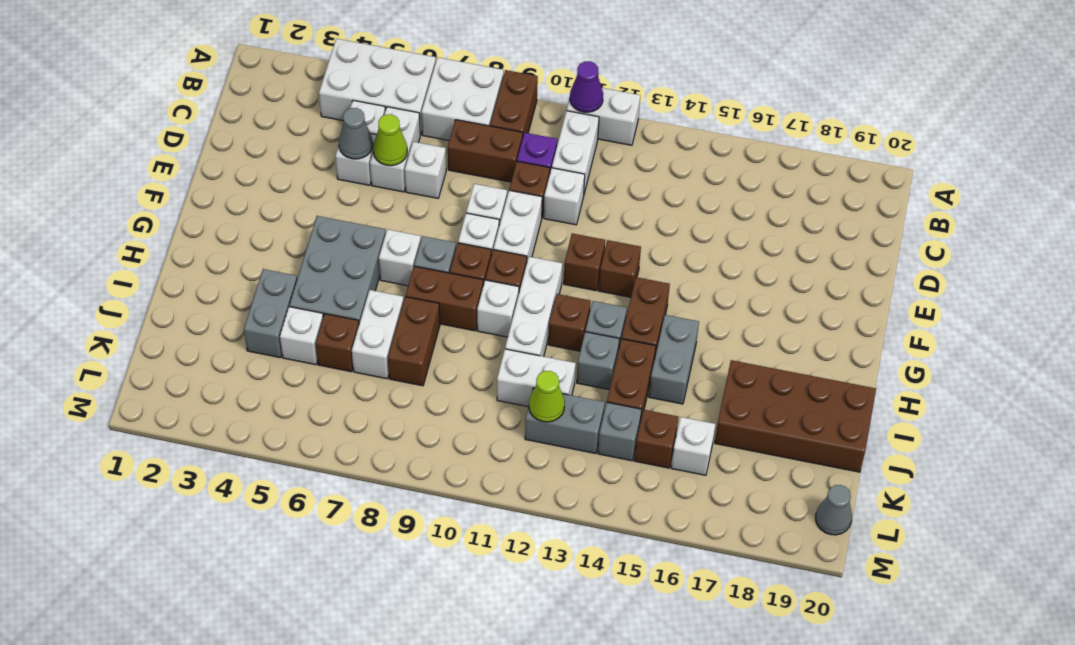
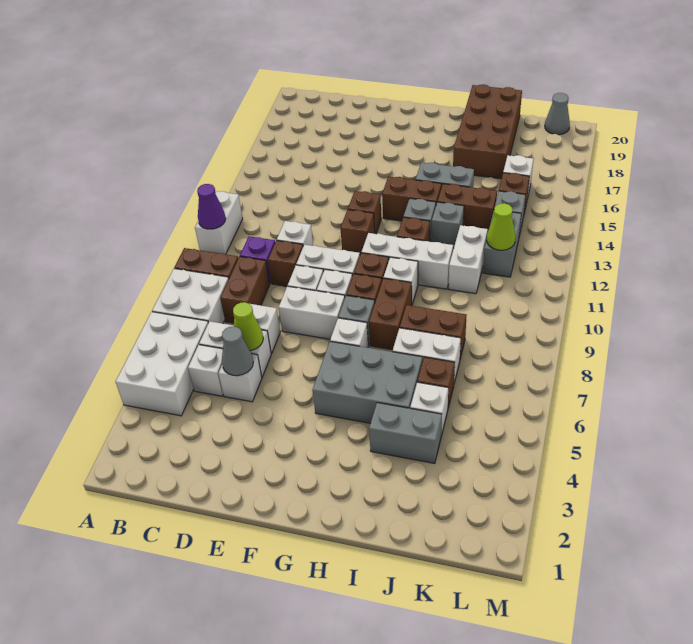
white brick B11:C11 level 1 -> white brick E8:F8 level 1

